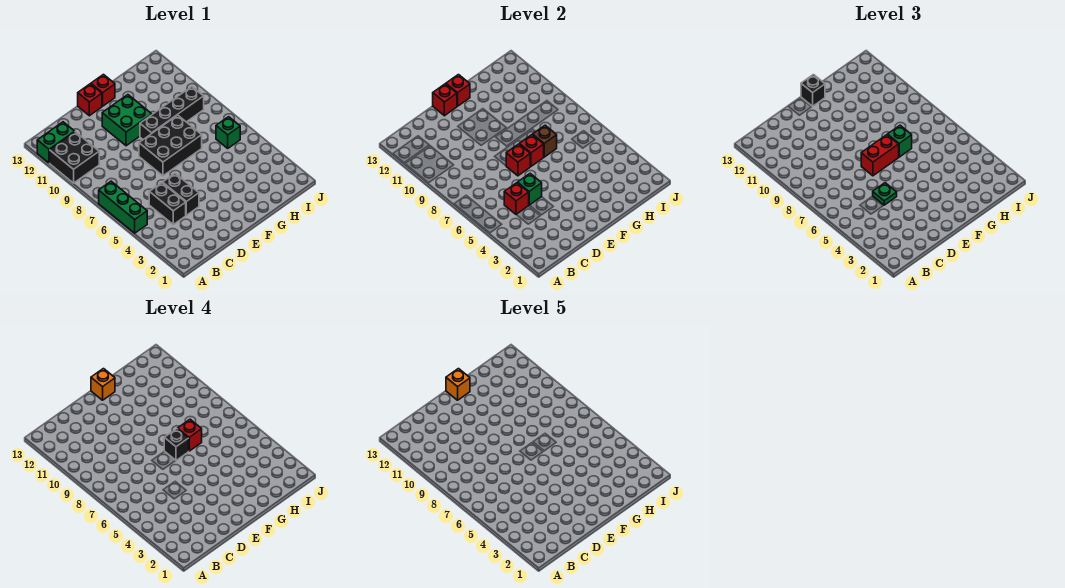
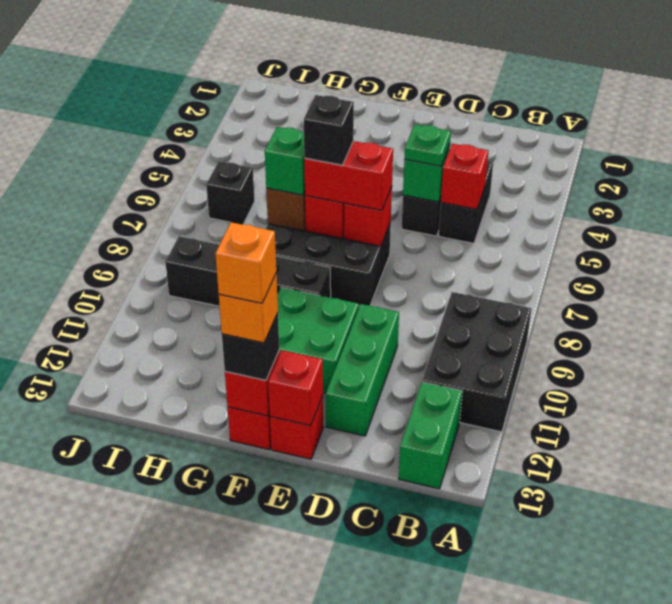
green brick A5:A7 level 1 -> green brick D10:D12 level 1
black brick A10:B11 level 1 -> black brick A9:B11 level 1
green brick A12:B12 level 1 -> green brick B12:B13 level 1
red brick G7 level 4 -> none
green brick I6 level 1 -> black brick I6 level 1

